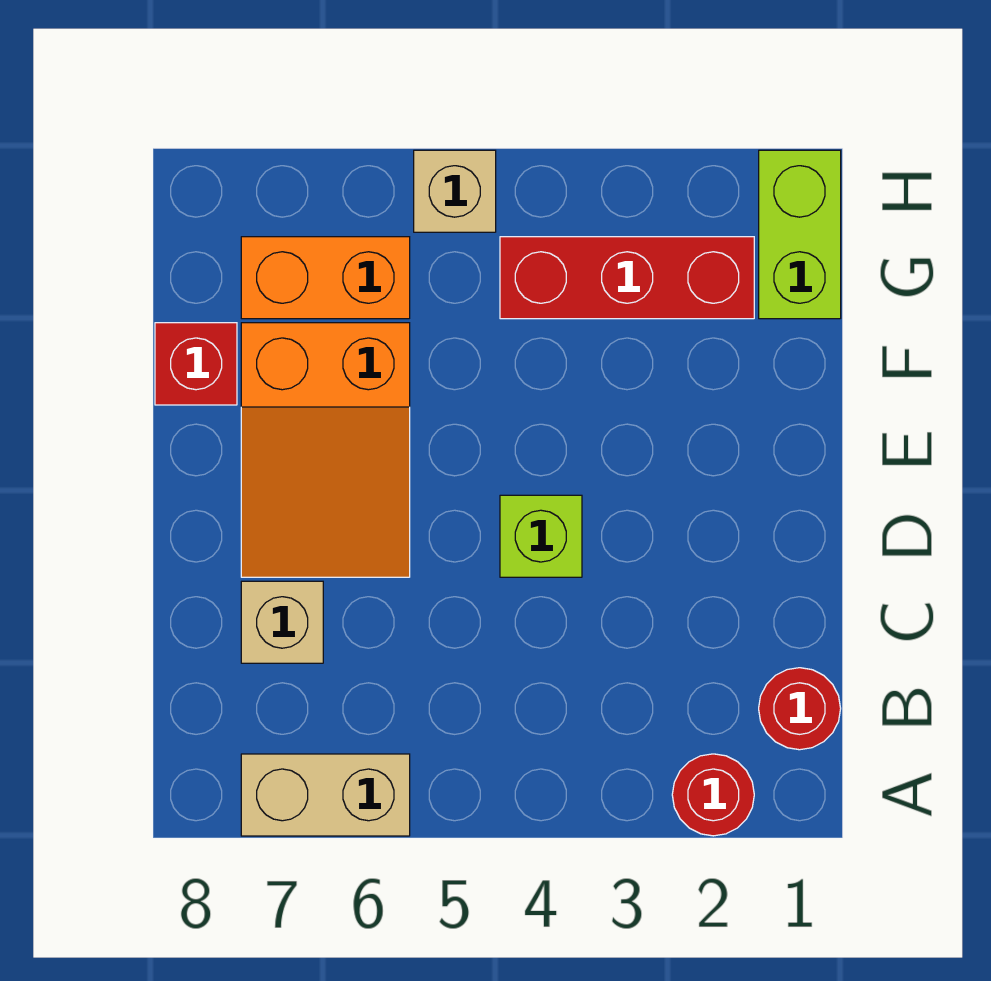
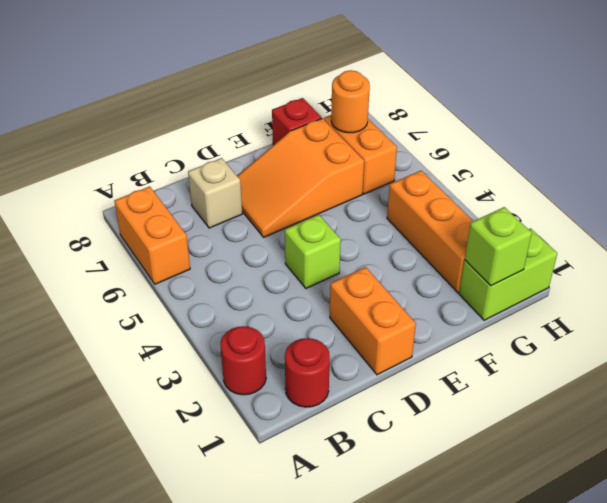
tan brick A6:A7 level 1 -> orange brick A6:A7 level 1
none -> orange brick D1:D2 level 1
none -> lime brick G1 level 2
red brick G2:G4 level 1 -> orange brick G2:G4 level 1
none -> orange round brick G7 level 2
tan brick H5 level 1 -> none

